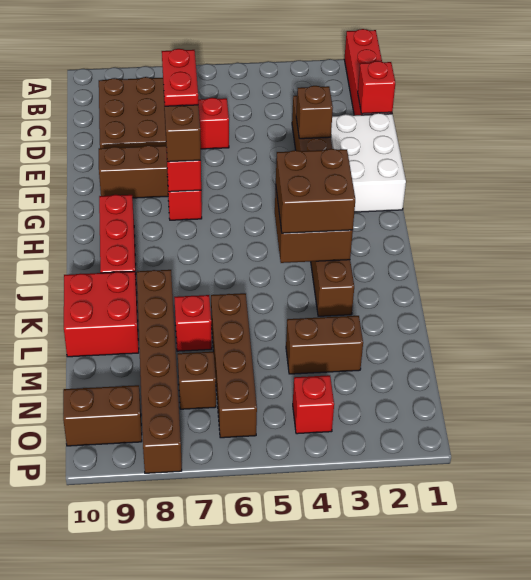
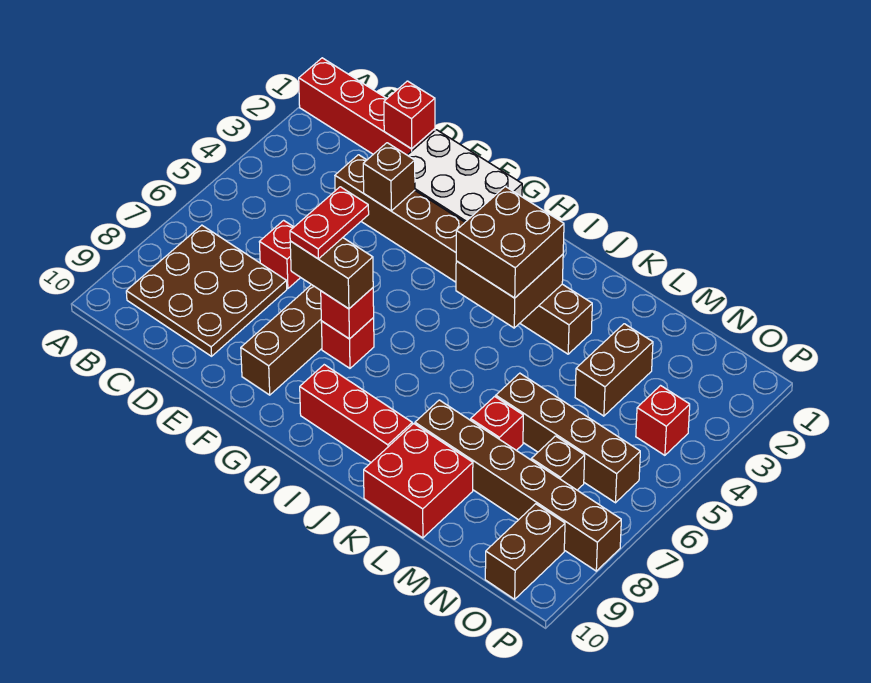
red plate E7:F7 level 4 -> red plate F6:F7 level 4

